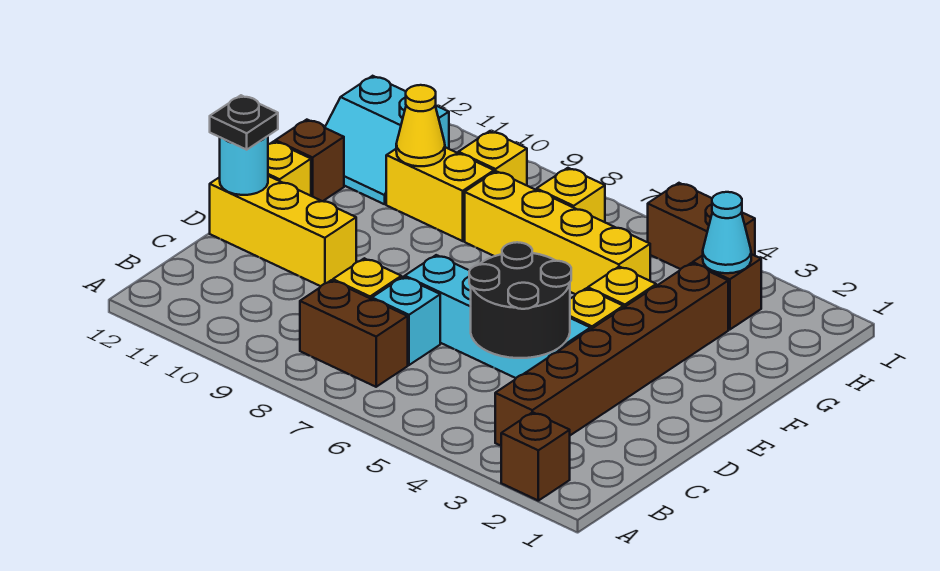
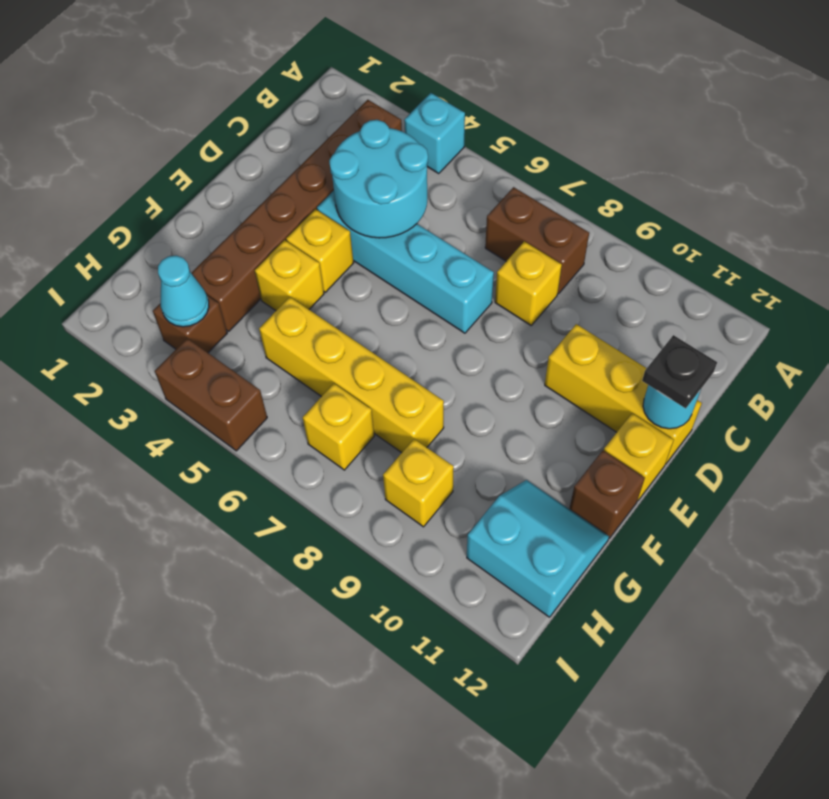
brown brick A2 level 1 -> none
black round brick C4:D5 level 2 -> cyan round brick C4:D5 level 2
cyan brick C7 level 1 -> cyan brick A4 level 1
yellow brick G9:G10 level 1 -> none
yellow cone G10 level 2 -> none

